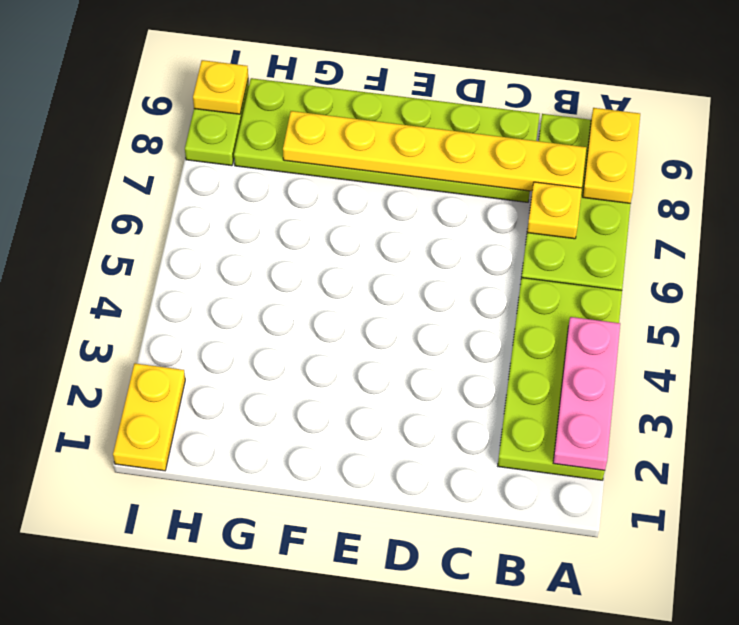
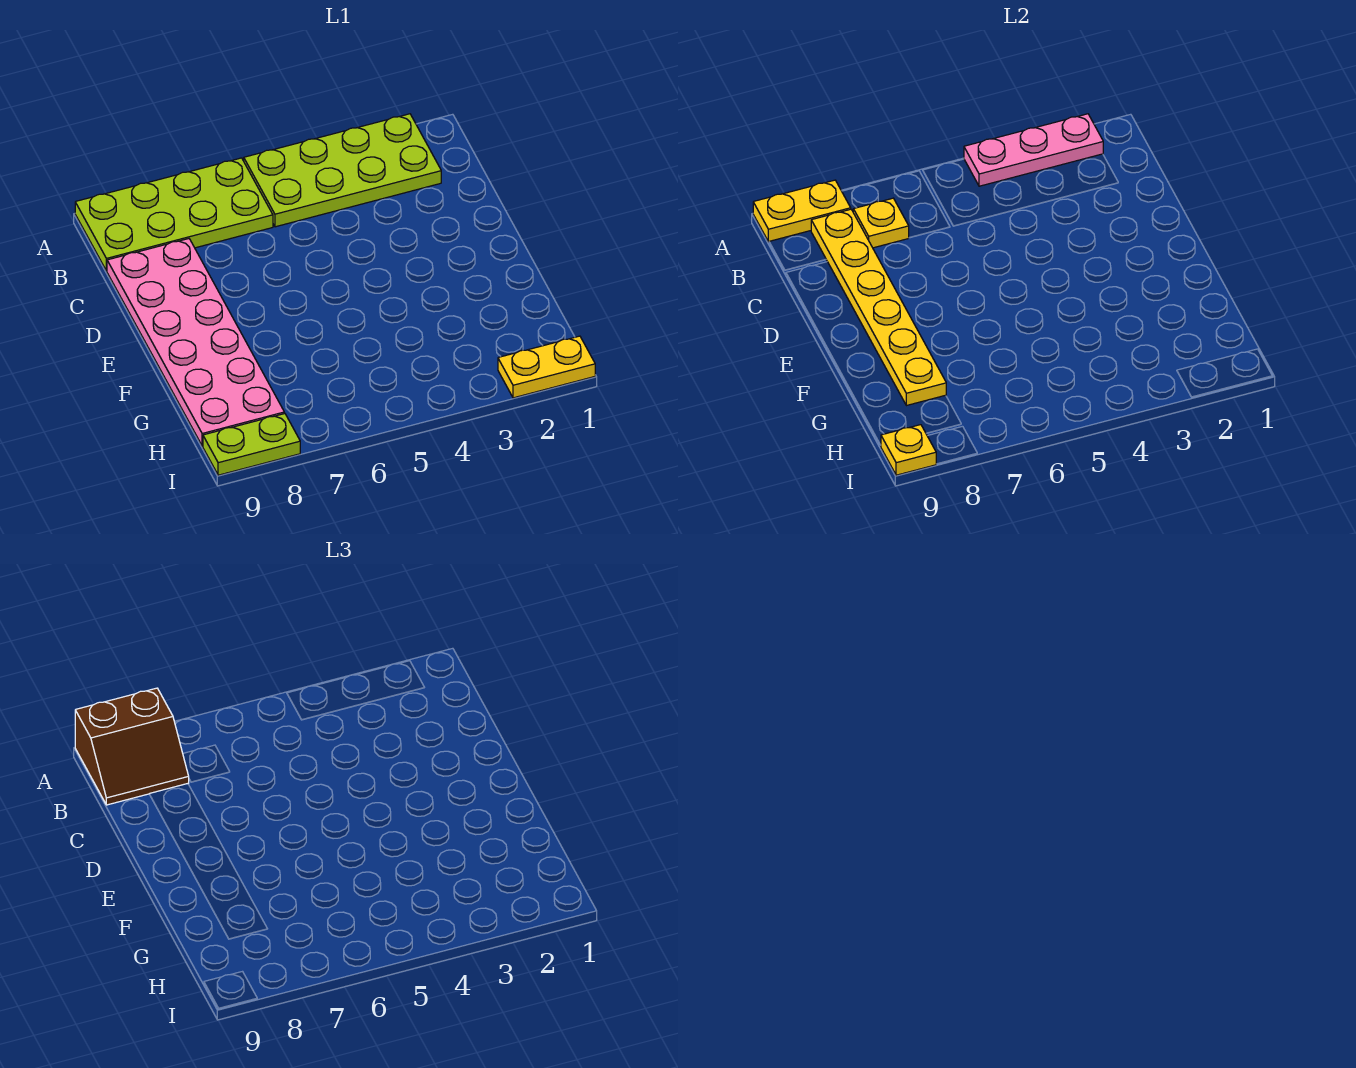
none -> brown slope A8:B9 level 3 top A
lime plate C8:H9 level 1 -> pink plate C8:H9 level 1

